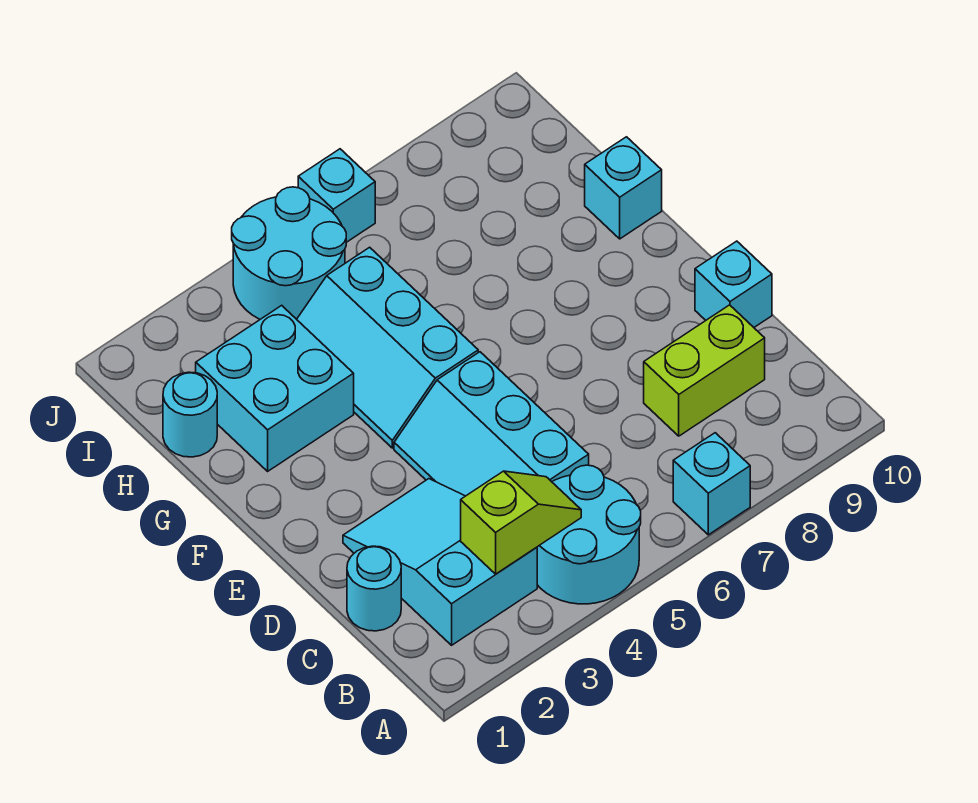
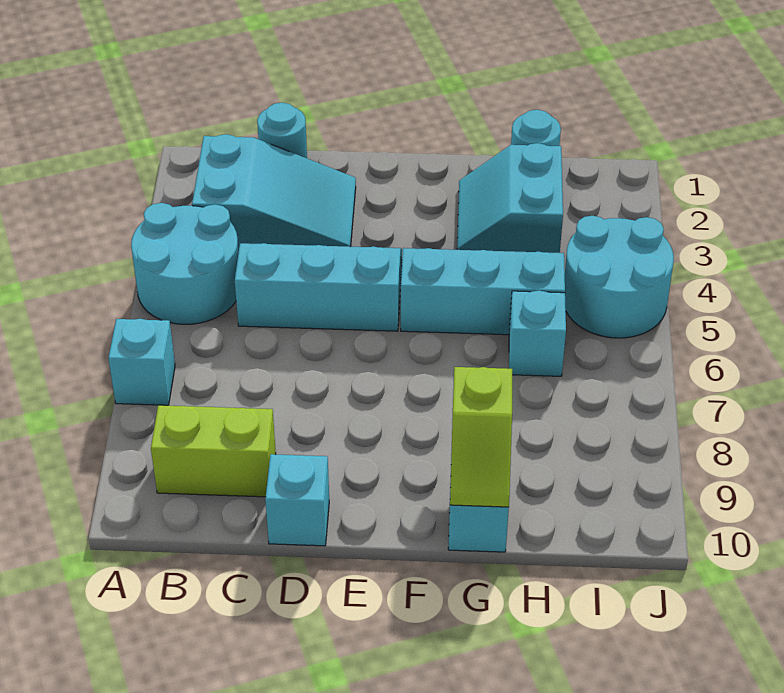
lime slope B3:B4 level 2 top 3 -> lime slope G9:G10 level 2 top 9
lime brick C8:C9 level 1 -> lime brick B9:C9 level 1
cyan brick G2:H3 level 1 -> cyan slope G2:H3 level 1 top H
cyan brick J6 level 1 -> cyan brick H6 level 1

